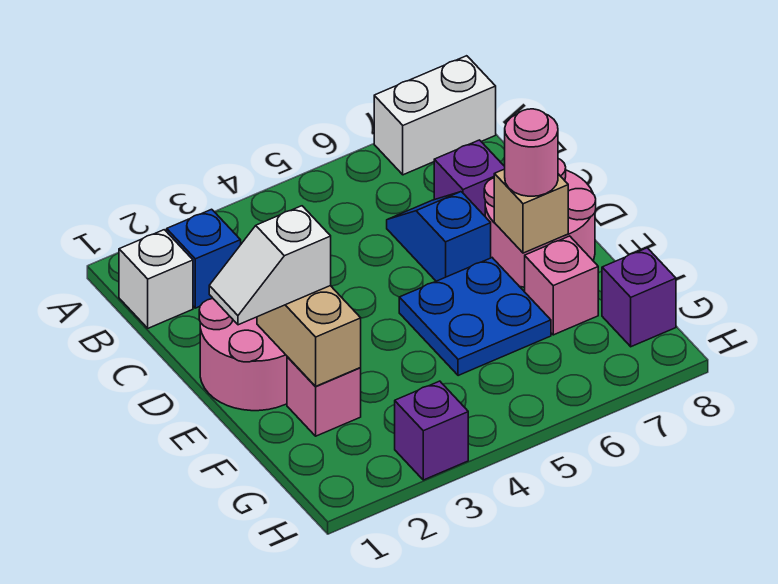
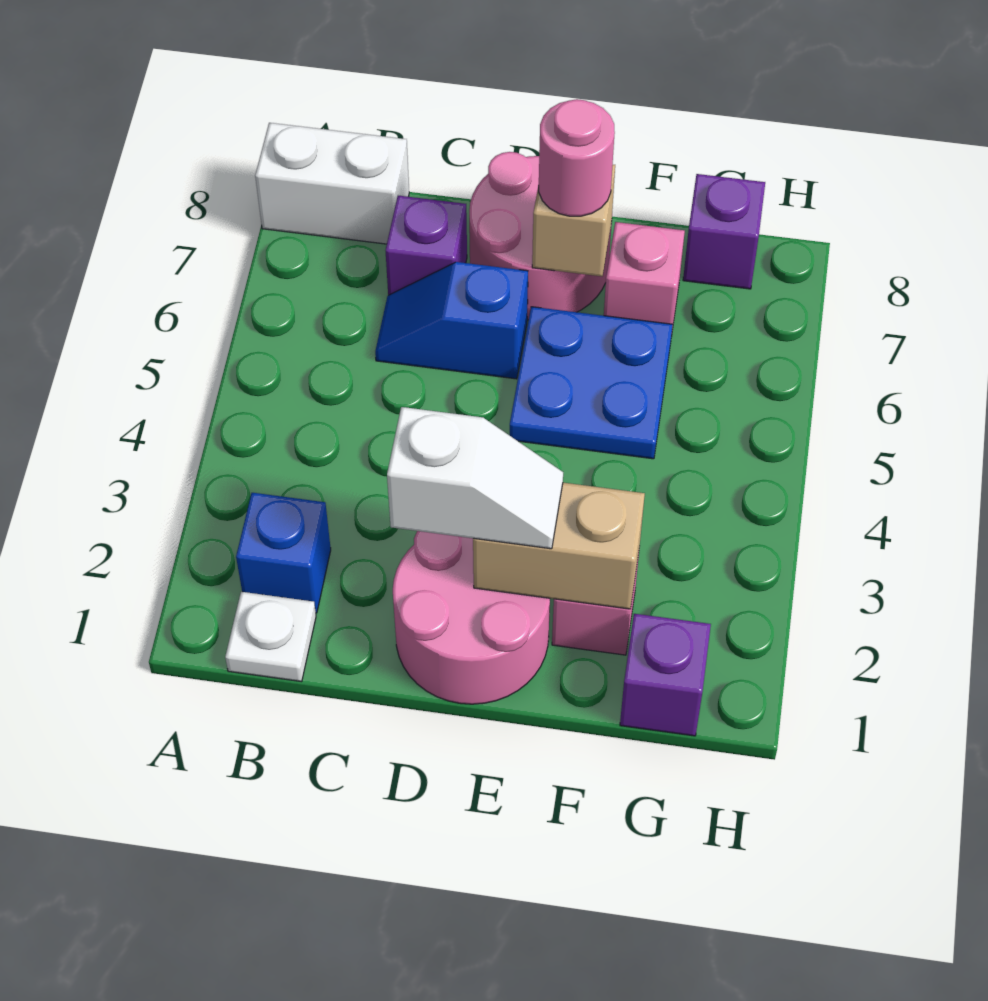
white brick A7:A8 level 1 -> white brick A8:B8 level 1
white brick B1 level 1 -> white plate B1 level 1
white slope E1:E2 level 3 top 2 -> white slope D2:E2 level 3 top D
purple brick H3 level 1 -> purple brick G1 level 1

